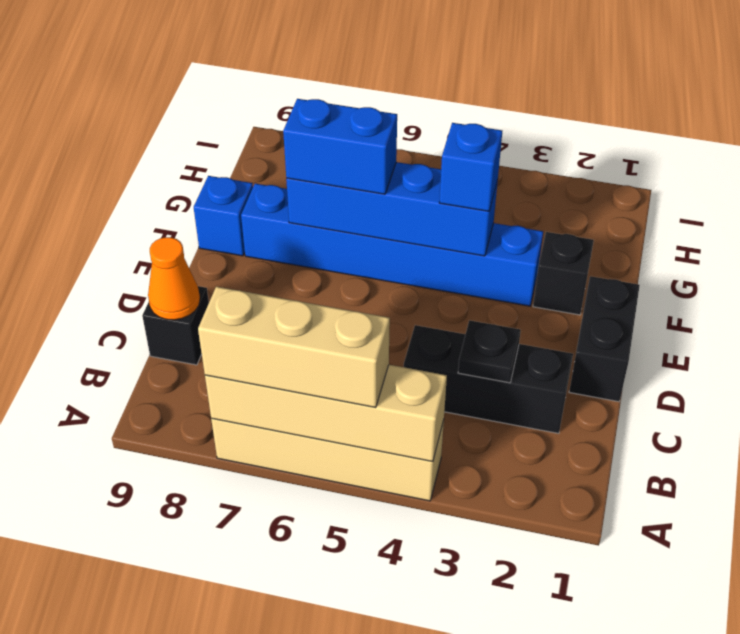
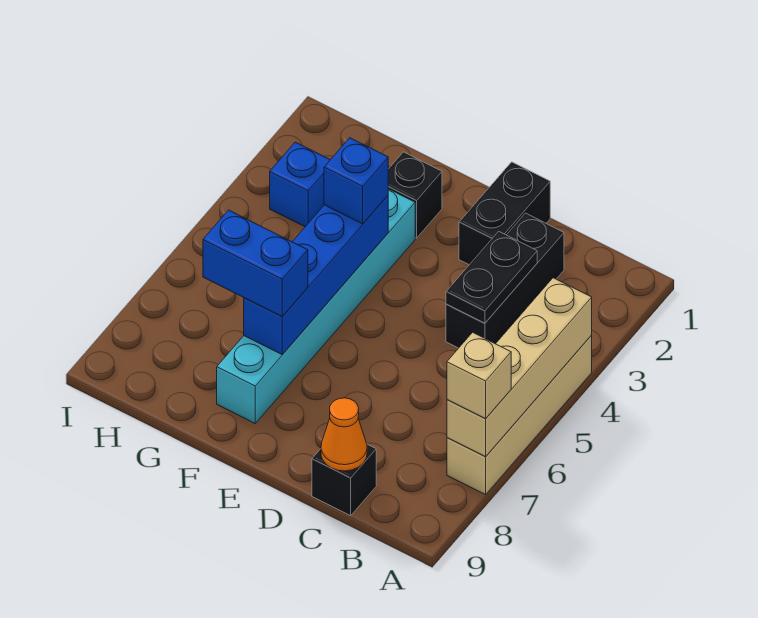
tan brick A5:A7 level 3 -> tan brick A7 level 3
black plate C3 level 2 -> black plate C3:C4 level 2
black brick D1:E1 level 1 -> black brick D1:D2 level 1
blue brick F3:F8 level 1 -> cyan brick F3:F8 level 1
blue brick F6:F7 level 3 -> blue brick F7:G7 level 3
blue brick F9 level 1 -> blue brick H3 level 1

